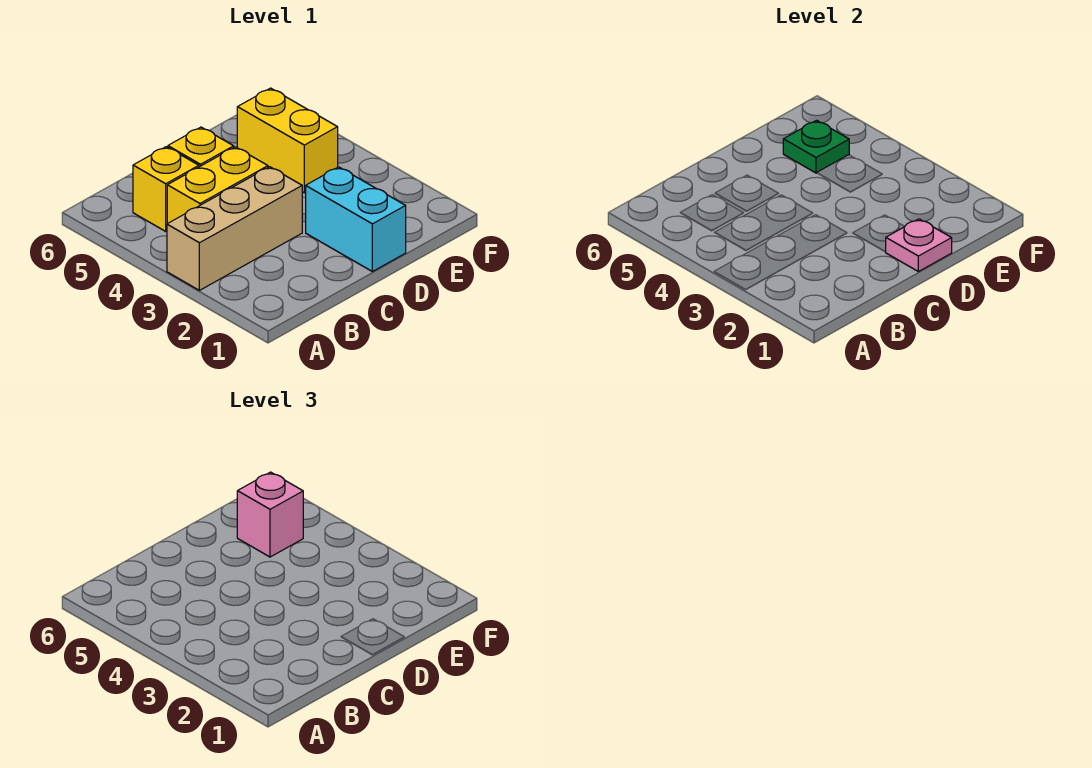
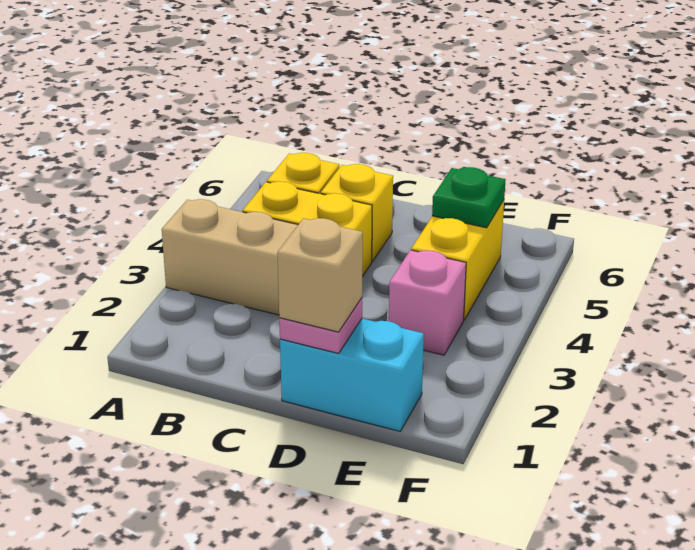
cyan brick D1:D2 level 1 -> cyan brick D1:E1 level 1
none -> tan brick D1 level 3
pink brick E5 level 3 -> pink brick E3 level 1

